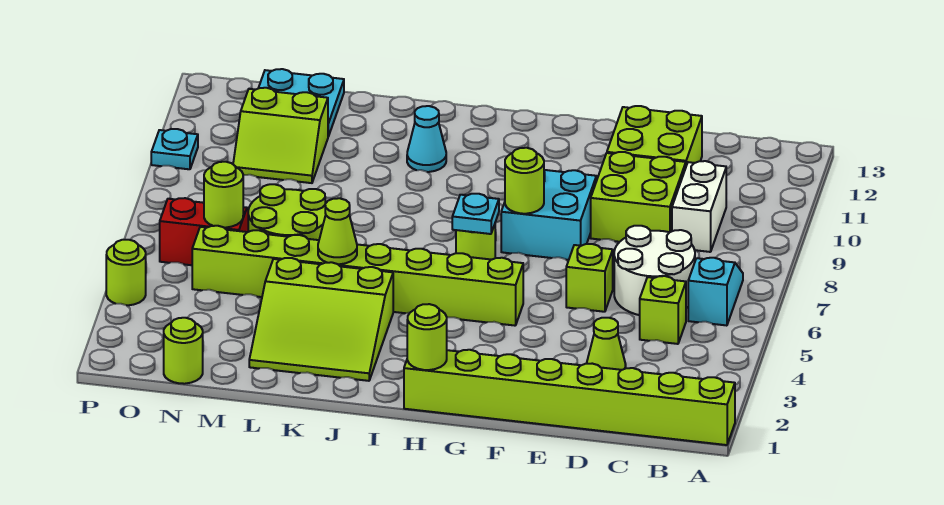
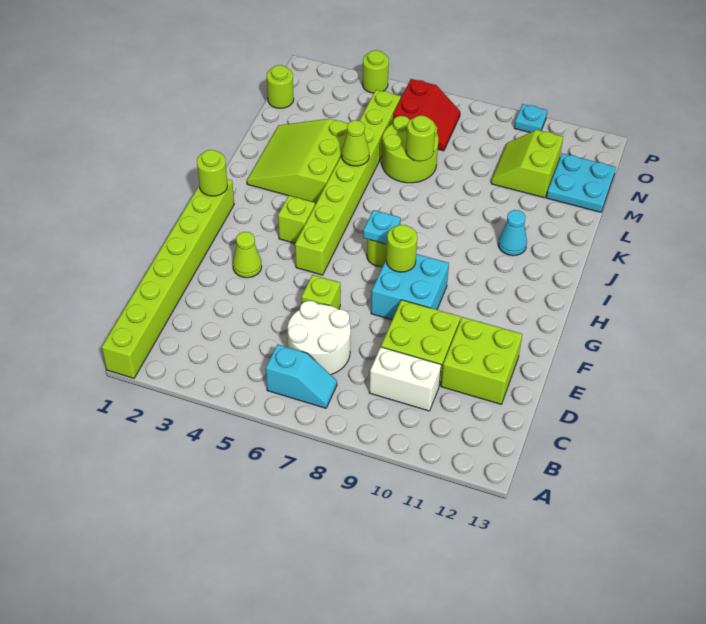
lime brick C5 level 1 -> lime brick H4 level 1
lime cone D3 level 1 -> lime cone F3 level 1
lime round brick N6 level 2 -> lime round brick L7 level 2

